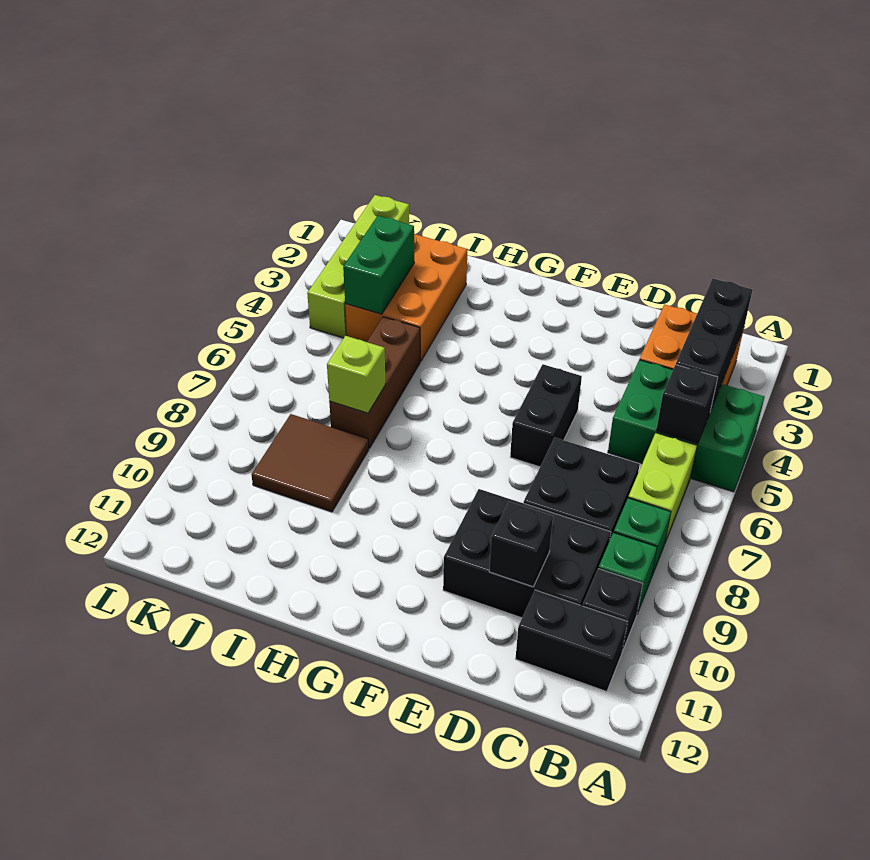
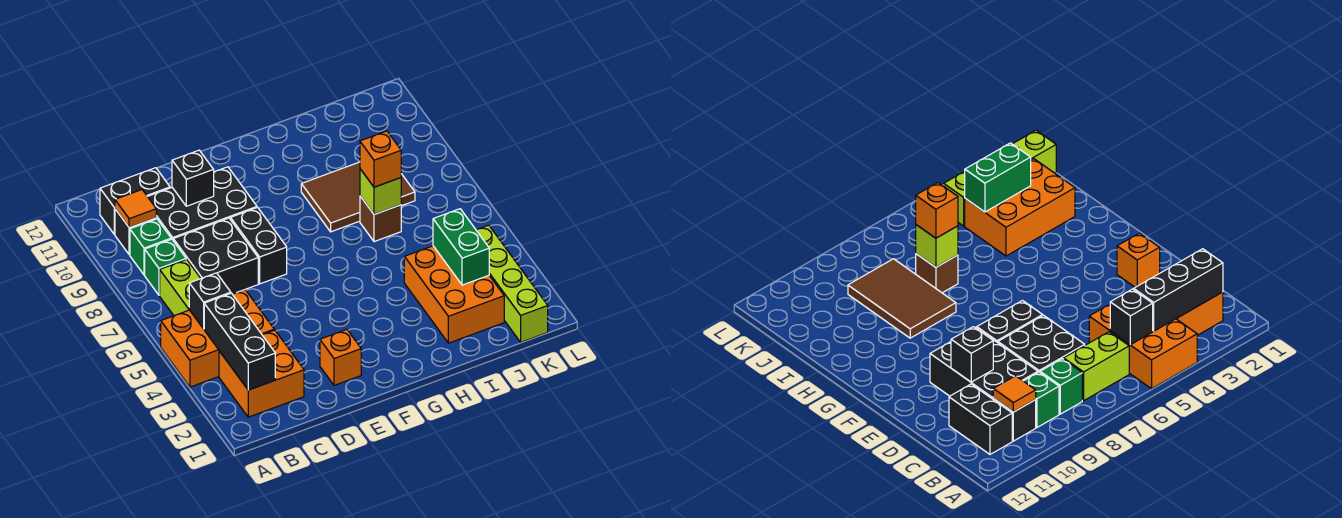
green brick A4:C5 level 1 -> orange brick A4:C5 level 1
none -> orange tile B10 level 2
none -> orange brick E2 level 1
black brick E5:E6 level 1 -> black brick E7:E8 level 1
brown brick I5:I7 level 1 -> brown brick I7 level 1
none -> orange brick I7 level 3
brown tile I8:J9 level 1 -> brown tile H8:J9 level 1

